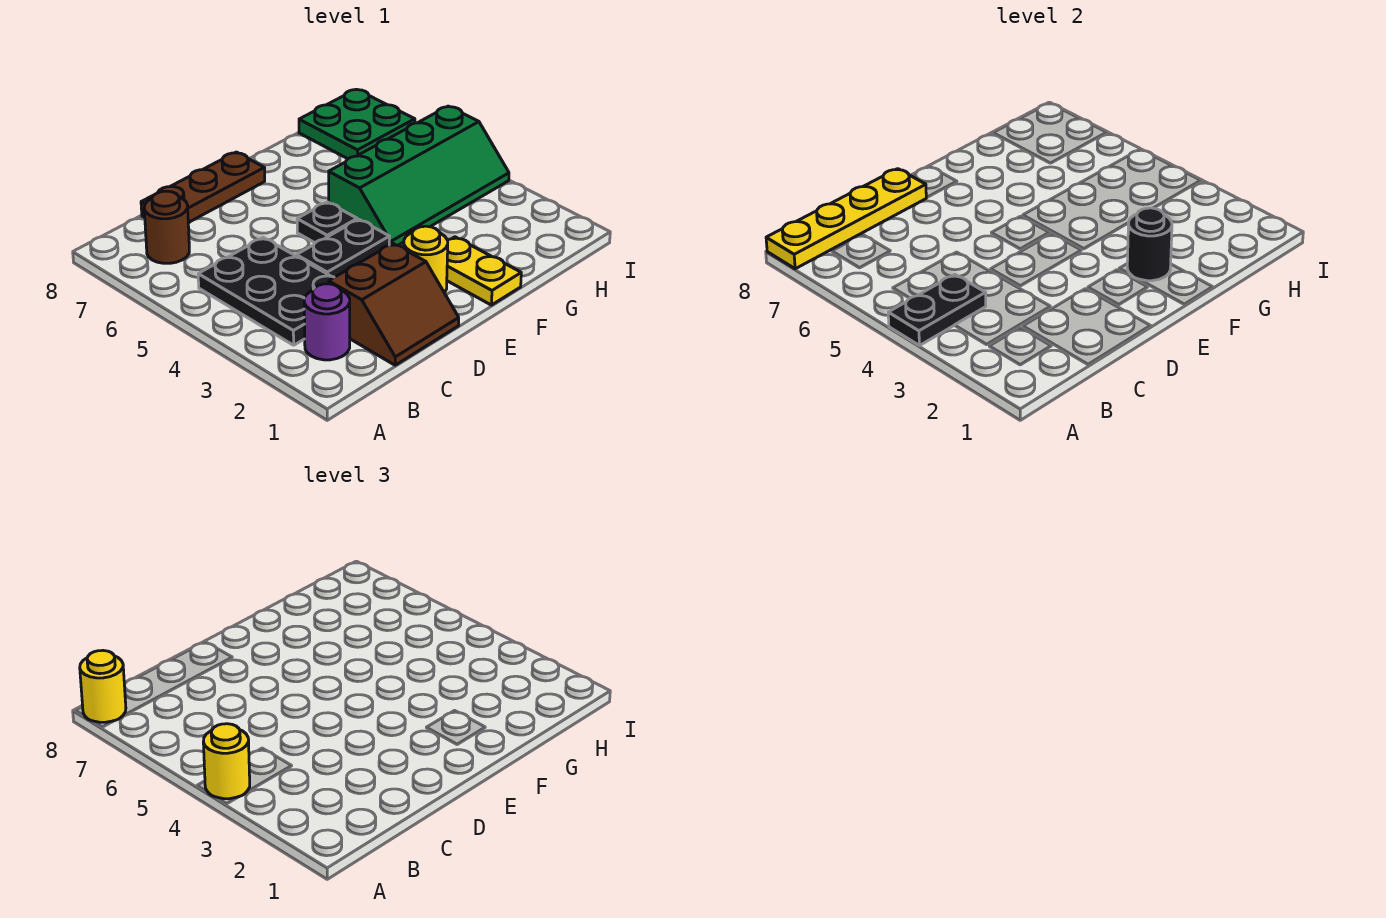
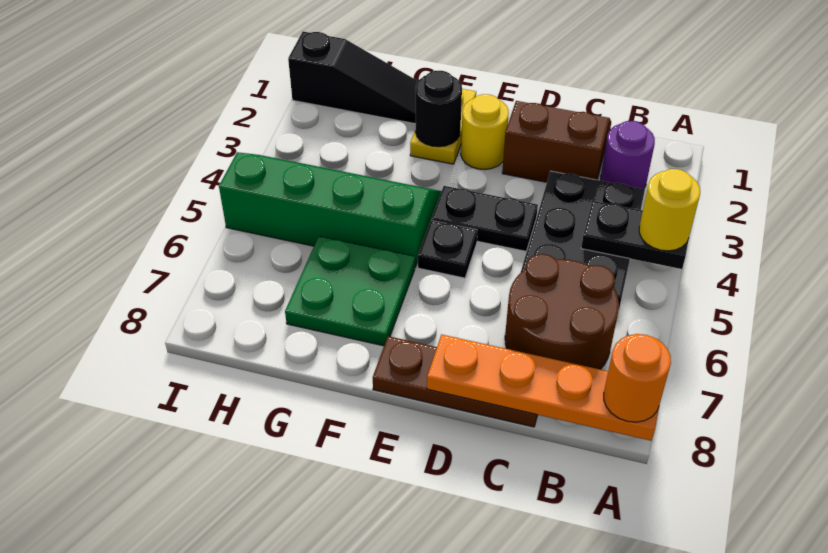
yellow plate A8:D8 level 2 -> orange plate A8:D8 level 2
yellow round brick A8 level 3 -> orange round brick A8 level 3
brown round brick B7 level 1 -> brown round brick B6:C7 level 1
none -> black slope G1:I1 level 1 top I
green plate H7:I8 level 1 -> green plate F6:G7 level 1

